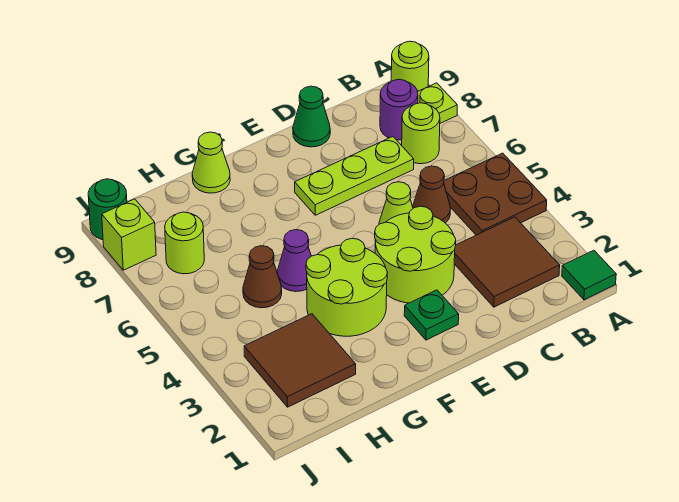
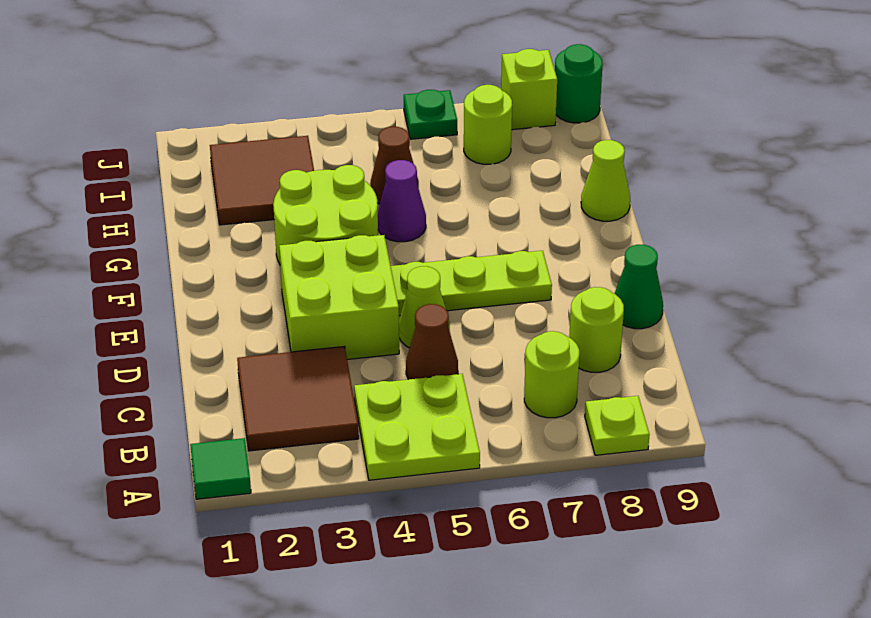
brown plate A4:B5 level 1 -> lime plate A4:B5 level 1
lime round brick A9 level 1 -> lime round brick C8 level 1
purple round brick B8 level 1 -> none
lime plate C7:E7 level 1 -> lime plate E5:E7 level 1
lime round brick D3:E4 level 1 -> lime brick D3:E4 level 1
green plate E2 level 1 -> green plate J6 level 1

